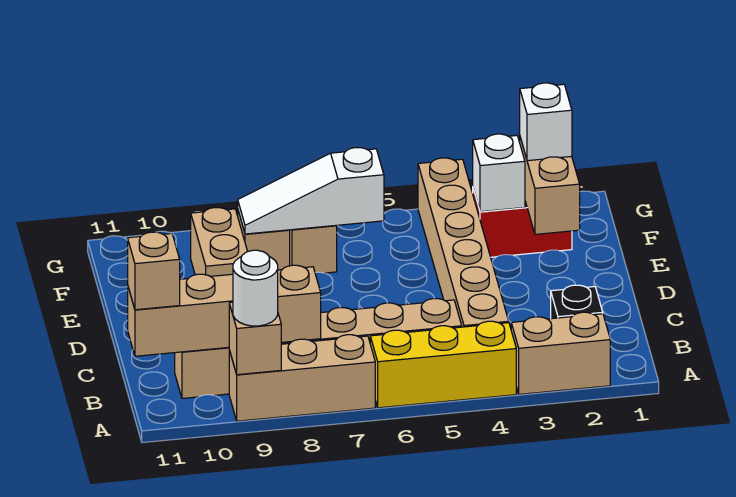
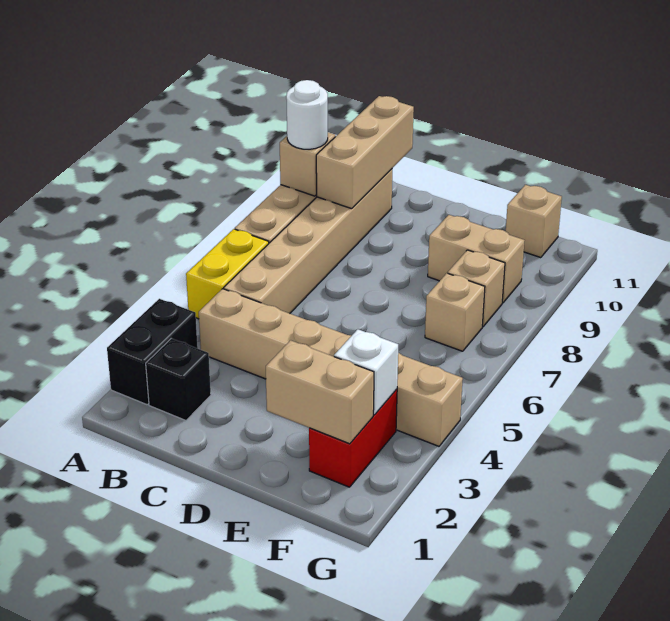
tan brick A2:A3 level 1 -> black brick A2:A3 level 1
yellow brick A4:A6 level 1 -> yellow brick A5:A6 level 1
tan brick B8:B11 level 2 -> tan brick B9:B11 level 2
tan brick B11 level 3 -> tan brick F11 level 1
white brick F2 level 3 -> none
white slope F6:F8 level 2 top 6 -> none

